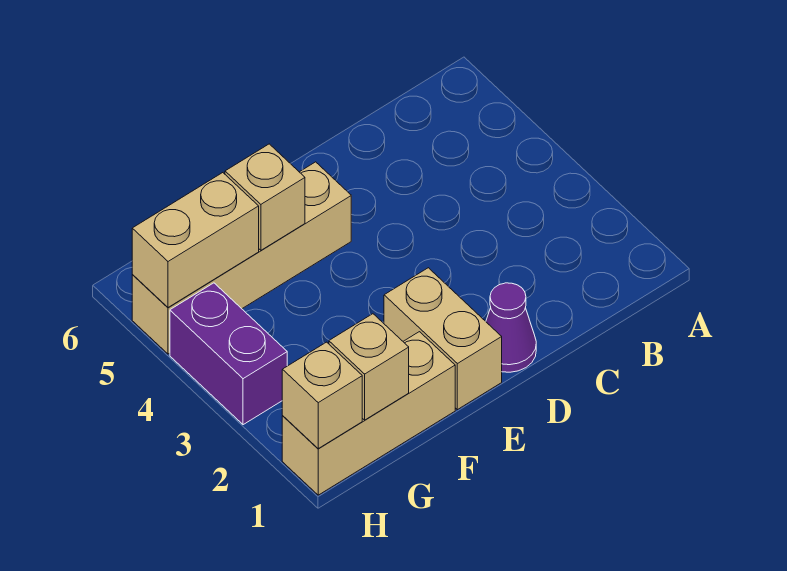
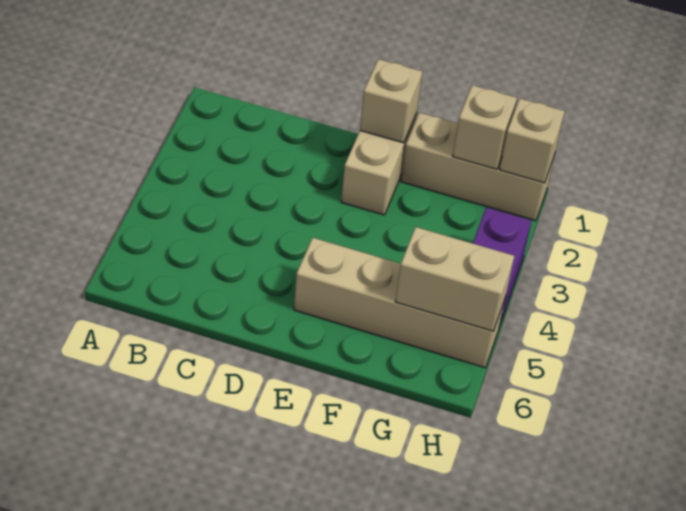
purple cone D1 level 1 -> none
tan brick F5 level 2 -> tan brick E1 level 2

